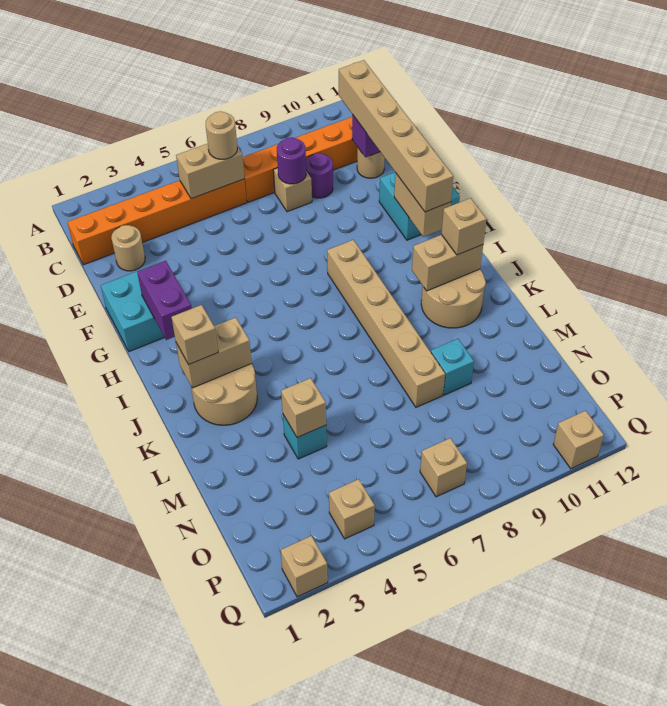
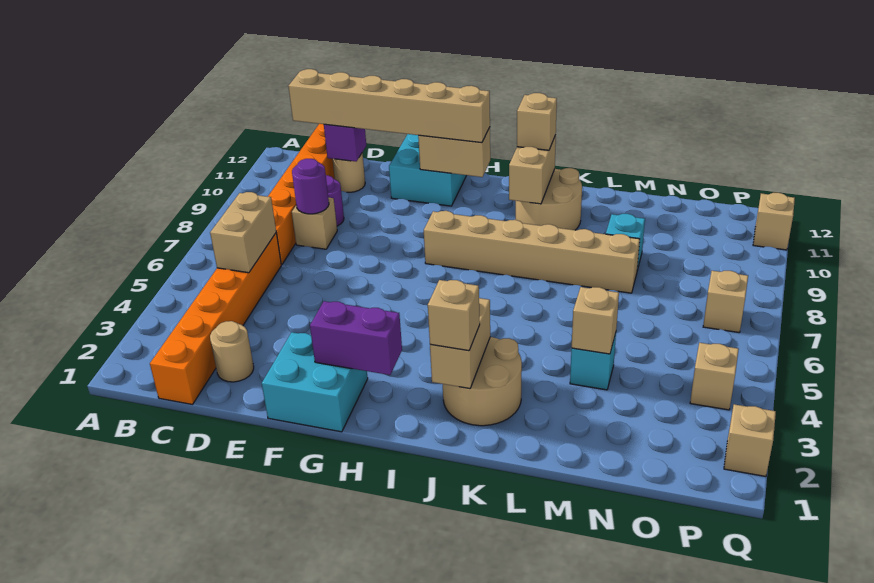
tan round brick C6 level 3 -> none

